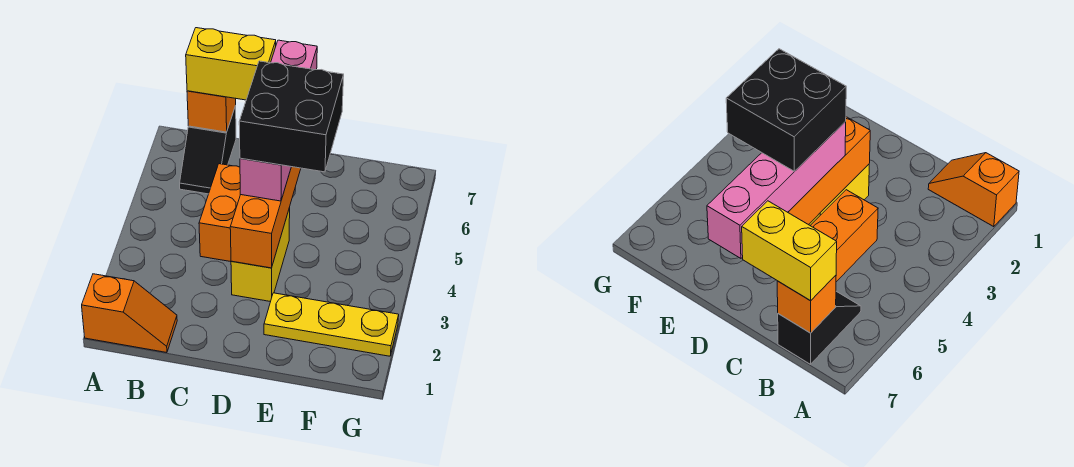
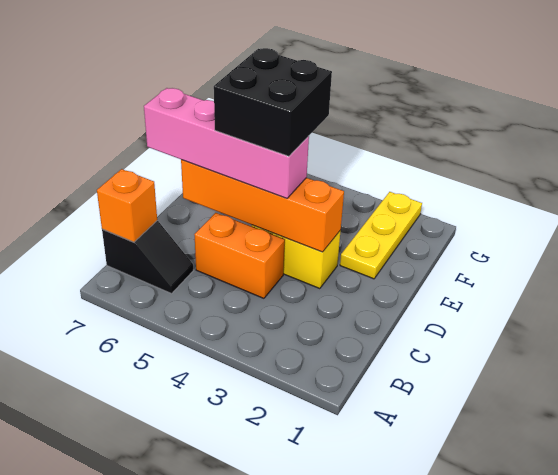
orange slope A1:B1 level 1 top A -> none
yellow brick B7:C7 level 3 -> none

